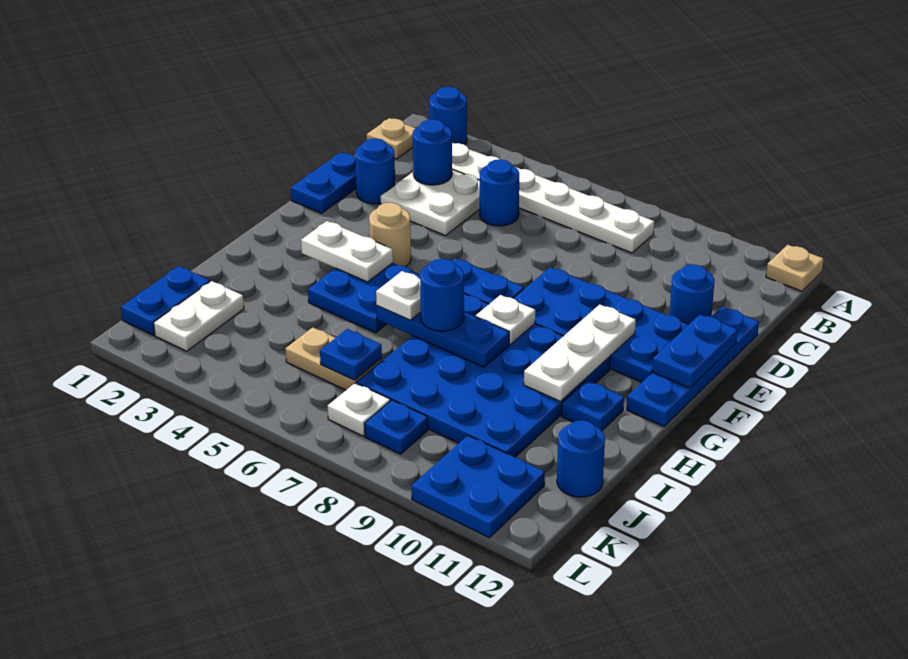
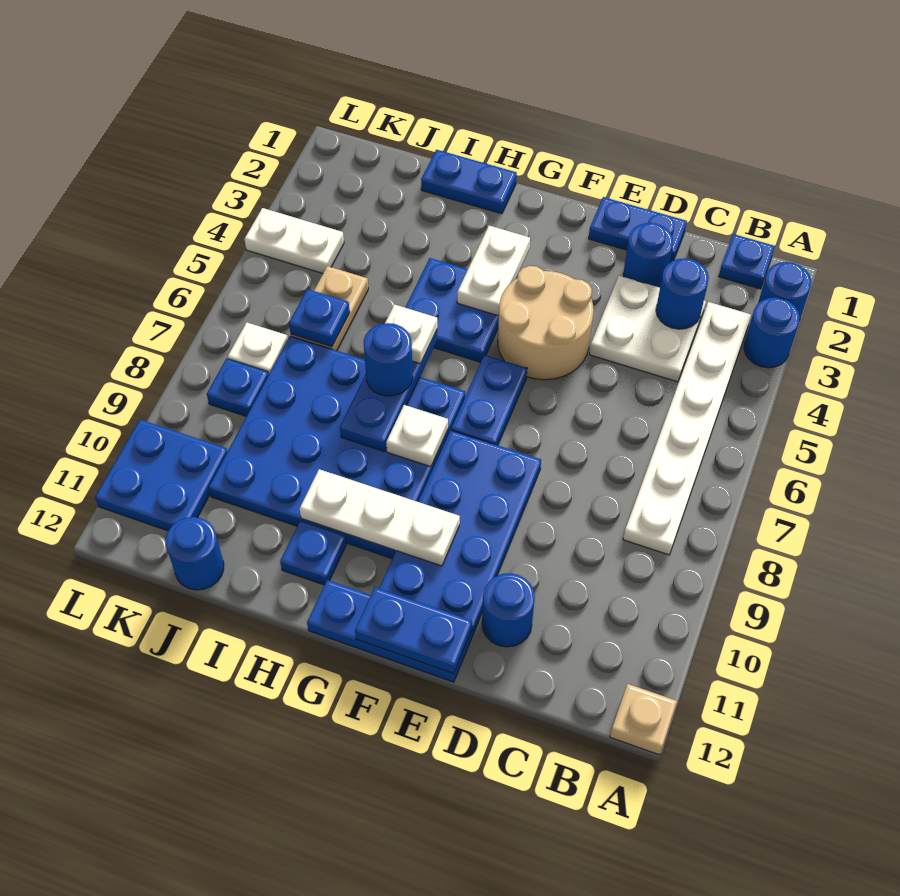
tan plate B1 level 1 -> blue plate B1 level 1
blue round brick C5 level 1 -> blue round brick A3 level 1
blue plate D12:G12 level 1 -> blue plate E12:G12 level 1
tan round brick F4 level 1 -> tan round brick E4:F5 level 1
blue plate J1:K1 level 1 -> blue plate H1:I1 level 1
white plate J2:K2 level 1 -> white plate K4:L4 level 1

